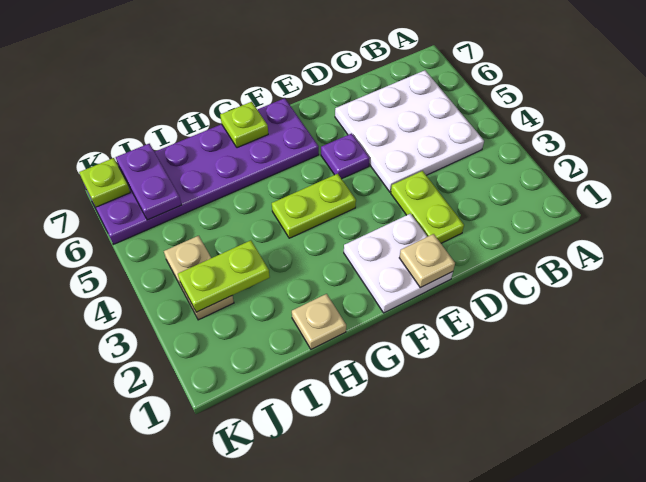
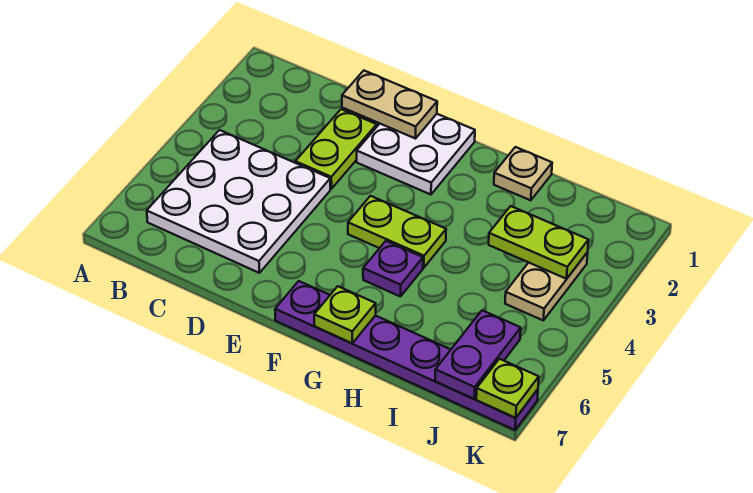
tan plate E1 level 2 -> tan plate D1:E1 level 2
purple plate E5 level 1 -> purple plate G5 level 1
purple plate F6:K7 level 1 -> purple plate F7:K7 level 1

